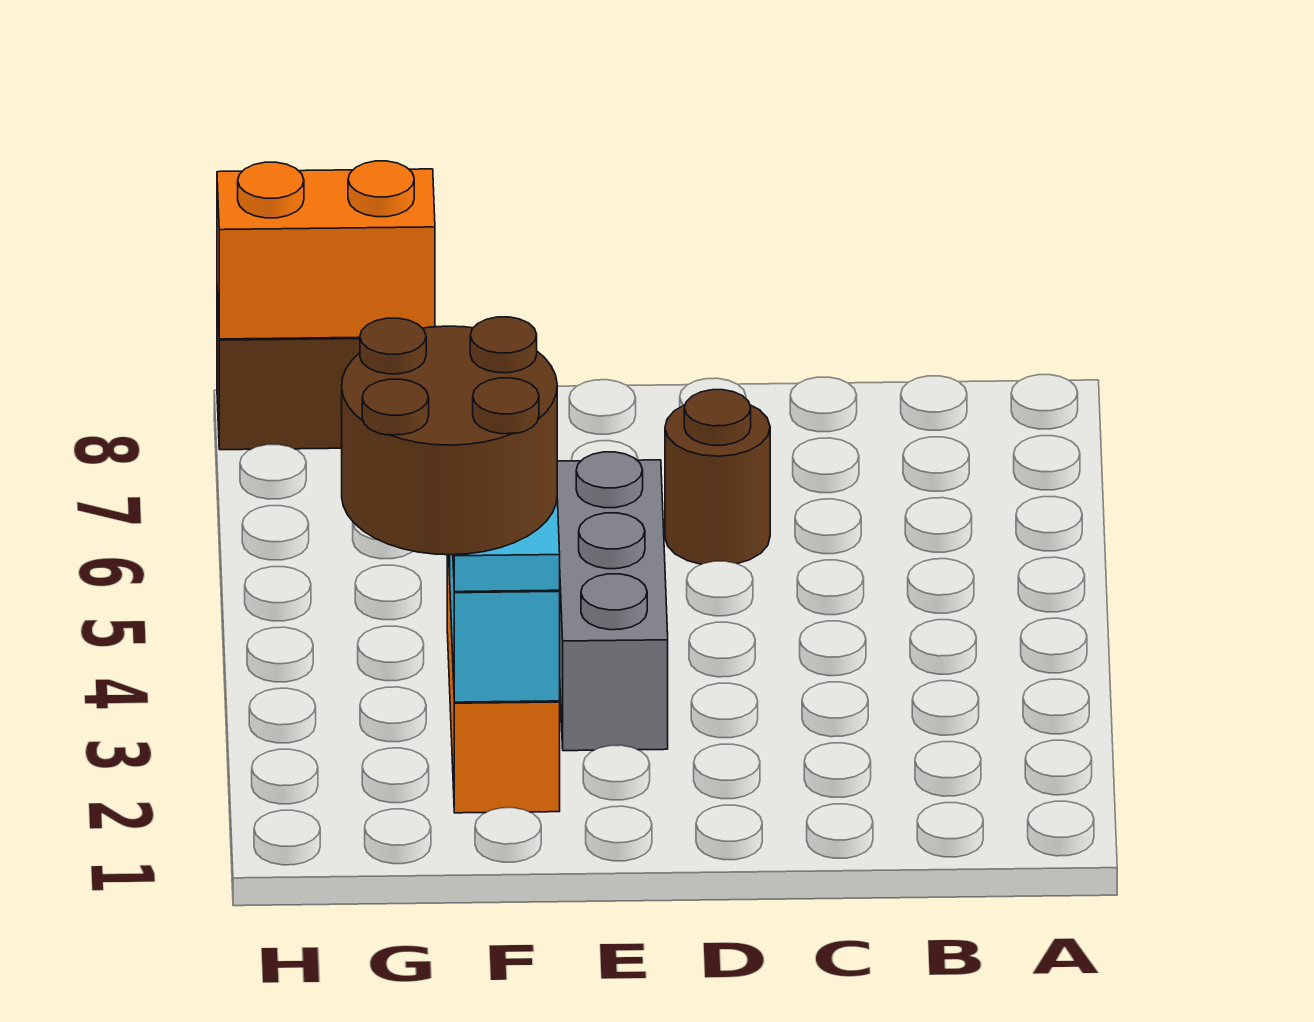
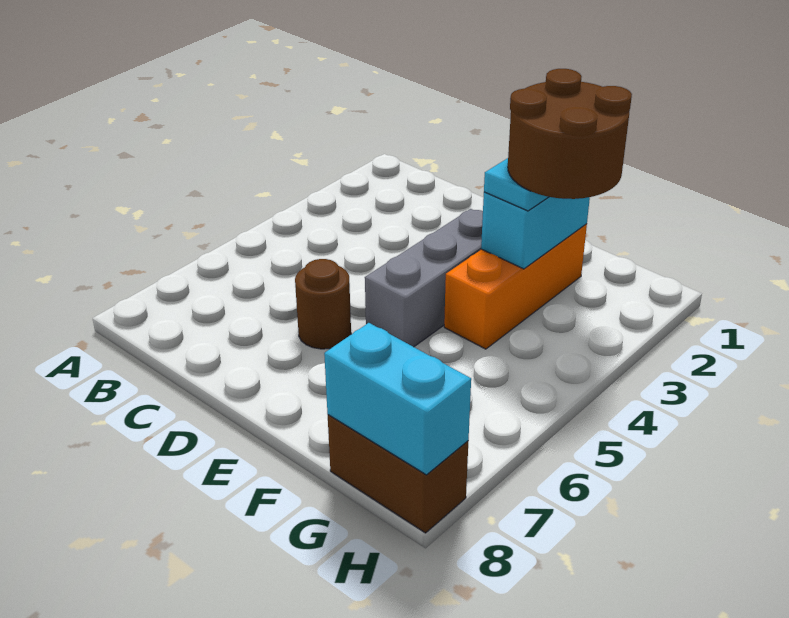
orange brick G8:H8 level 2 -> cyan brick G8:H8 level 2

